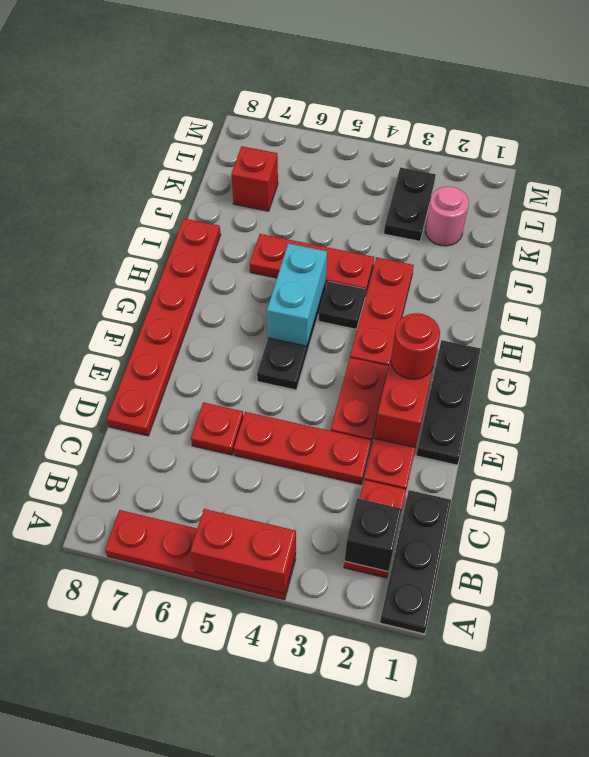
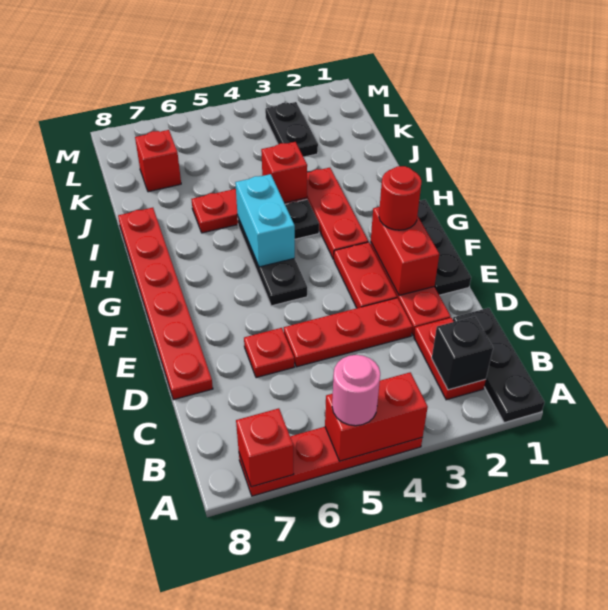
none -> red brick A7 level 2
none -> red brick I4 level 2
pink round brick K2 level 1 -> pink round brick A5 level 3

